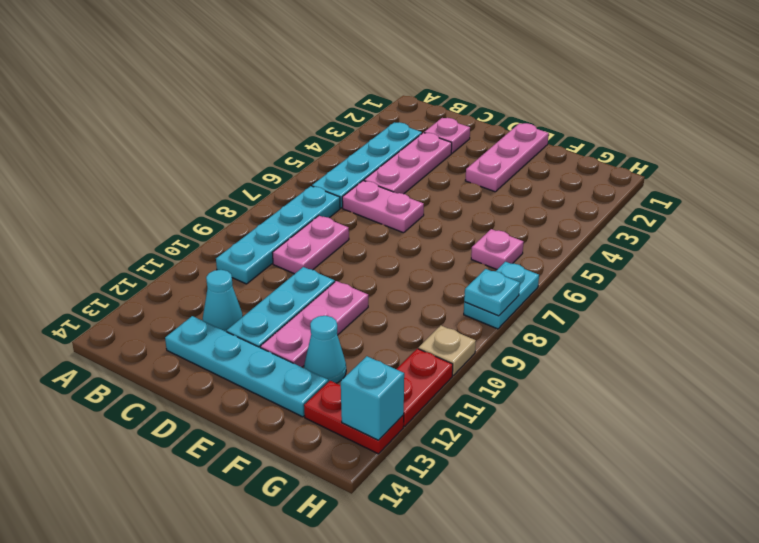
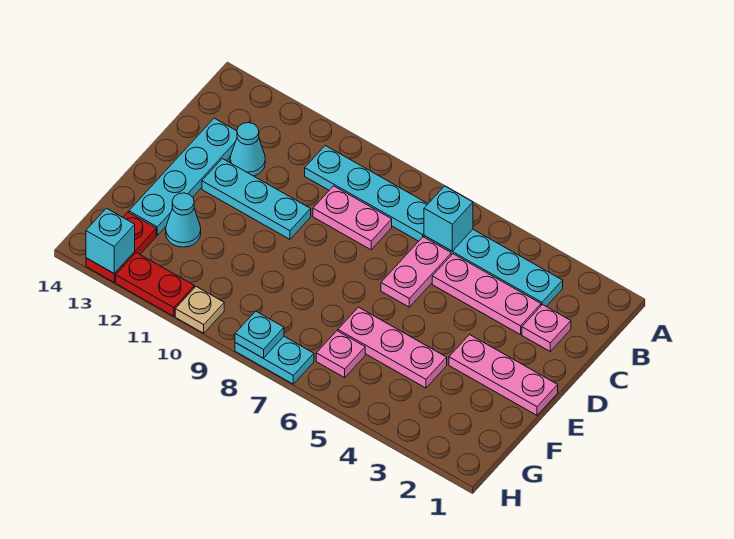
none -> cyan brick B6 level 2
pink plate E10:E12 level 1 -> pink plate F4:F6 level 1

